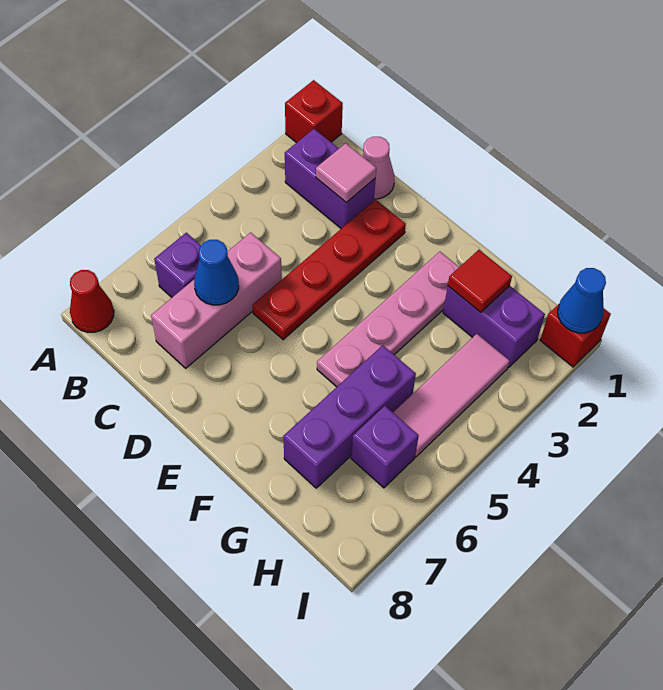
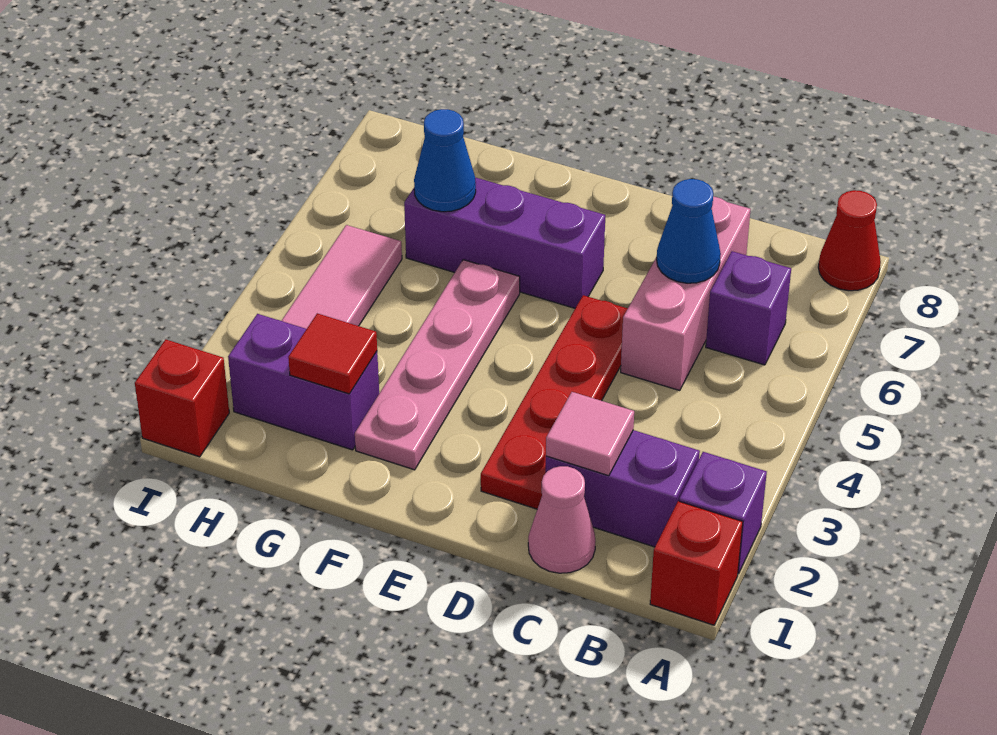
purple brick G5:G7 level 1 -> purple brick E6:G6 level 1
purple brick H6 level 1 -> purple brick A2 level 1
blue cone I1 level 2 -> blue cone G6 level 2

